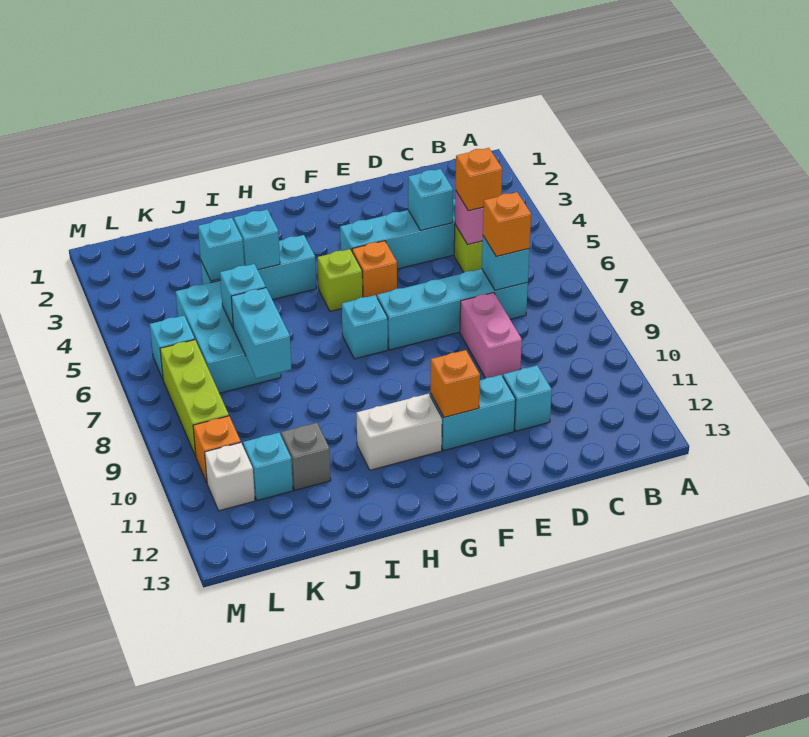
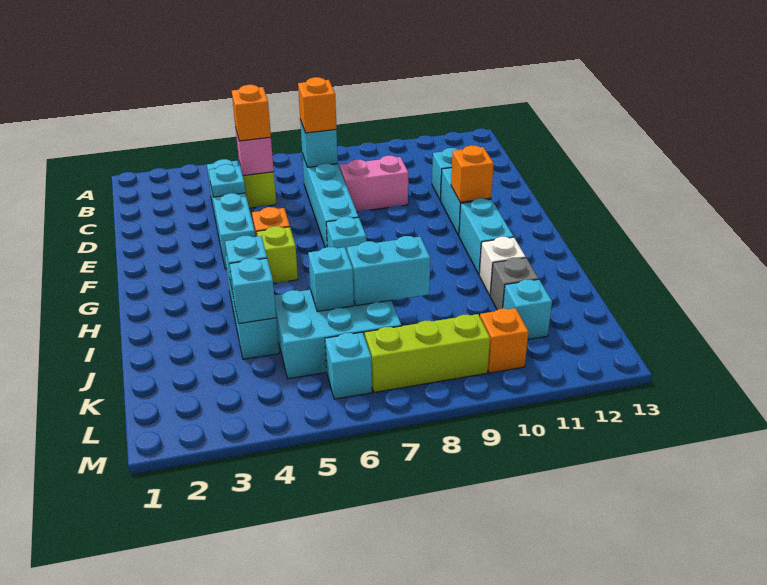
cyan brick D4 level 2 -> cyan plate D4 level 2
white brick G11:H11 level 1 -> cyan brick G11:H11 level 1
white brick L11 level 1 -> white brick I11 level 1

